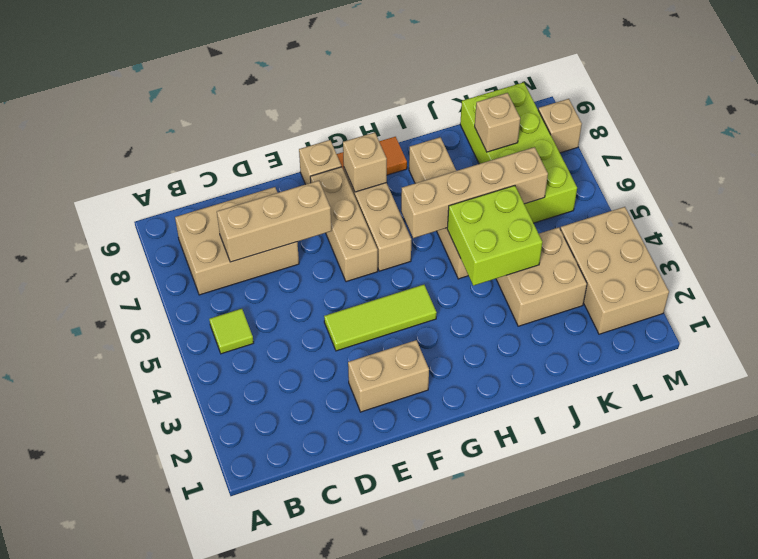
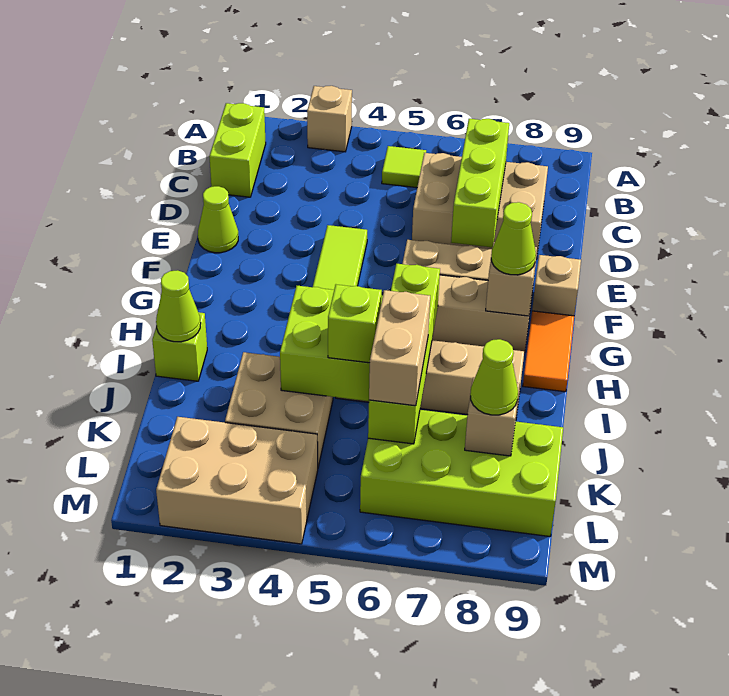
none -> lime brick B1:C1 level 1
tan brick B7:D8 level 1 -> tan brick C6:D8 level 1
tan brick C7:E7 level 2 -> lime brick C7:E7 level 2
none -> lime cone E1 level 1
tan brick E2:F2 level 1 -> tan brick J6:K6 level 3
none -> lime cone G8 level 3
tan brick H6:K6 level 2 -> lime brick H6:K6 level 2
none -> lime brick I1 level 1
none -> lime cone I1 level 2
none -> lime brick J5 level 3
none -> lime cone K8 level 3
tan brick M8 level 1 -> tan brick A3 level 1

